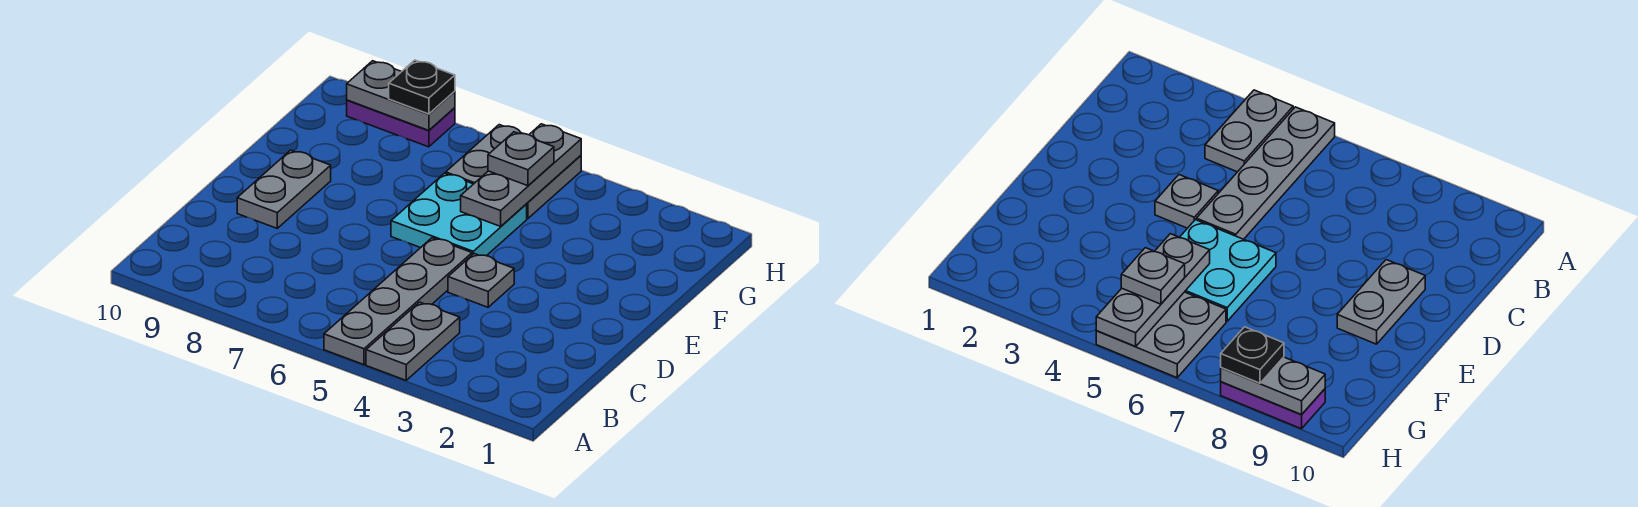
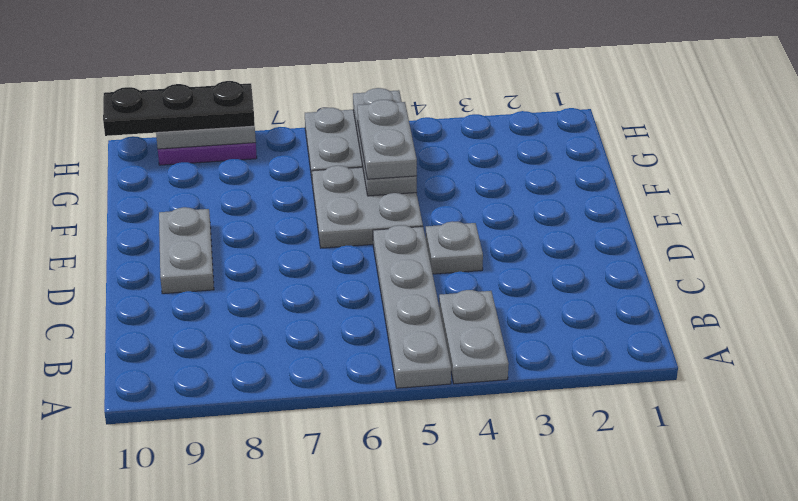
cyan plate E5:F6 level 1 -> grey plate E5:F6 level 1
grey plate G5 level 3 -> grey plate F5:G5 level 3
black plate H8 level 3 -> black plate H8:H10 level 3

